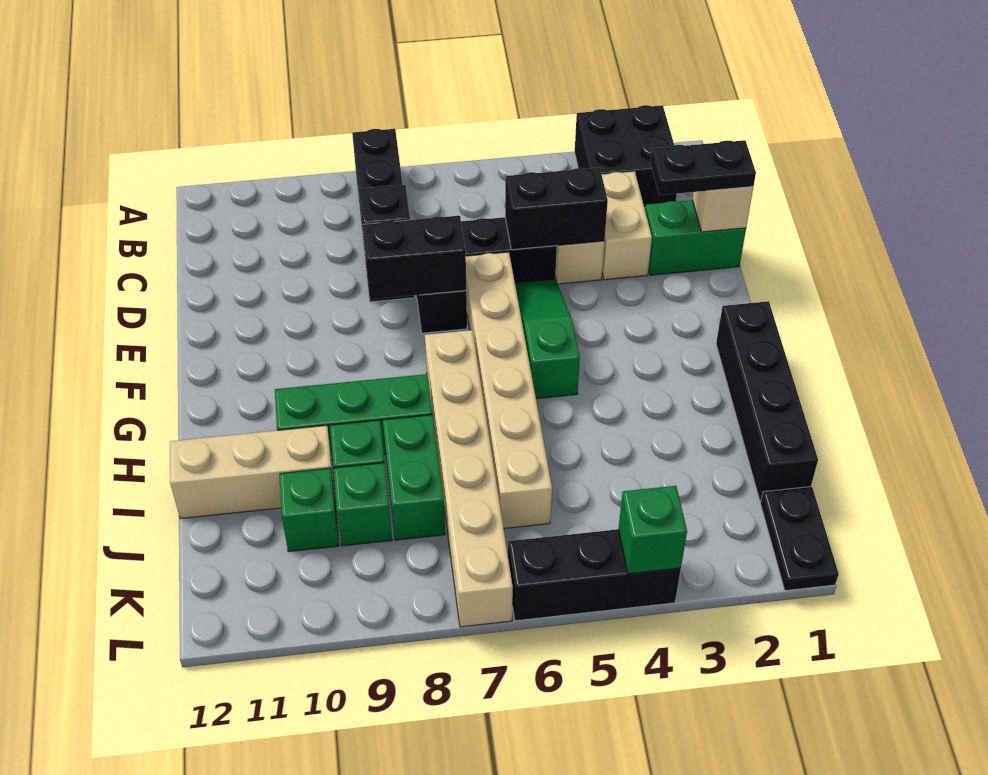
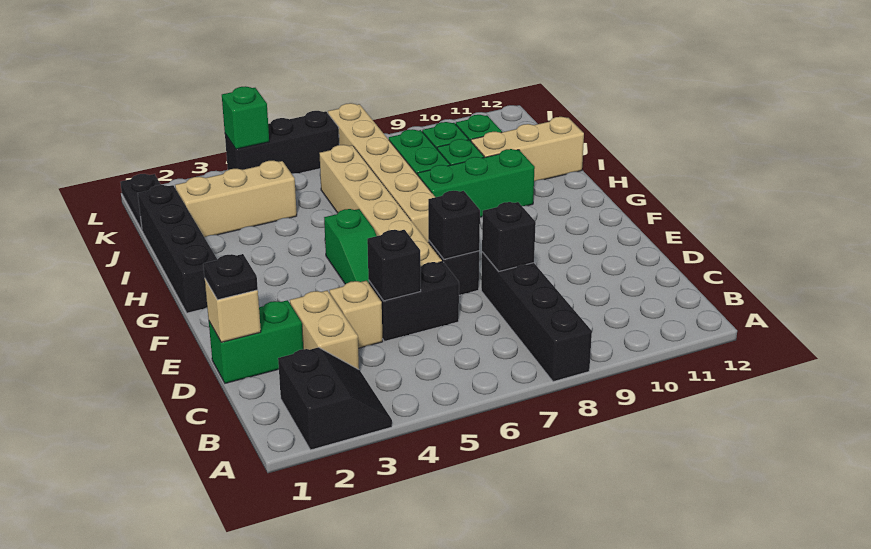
black brick A2:B3 level 1 -> black slope A2:B3 level 1 top 2
black plate D1:D2 level 3 -> black plate D1 level 3
black brick D4:D5 level 2 -> black brick D5 level 2
black brick E7:E8 level 2 -> black brick E7 level 2
none -> tan brick J2:J4 level 1

